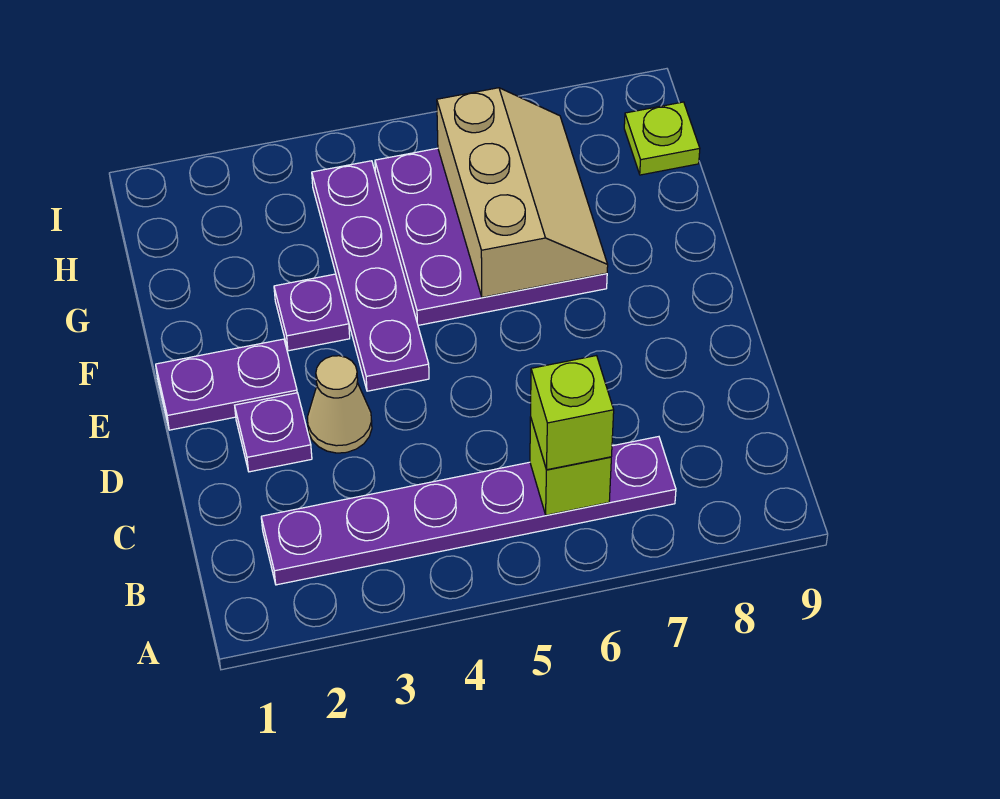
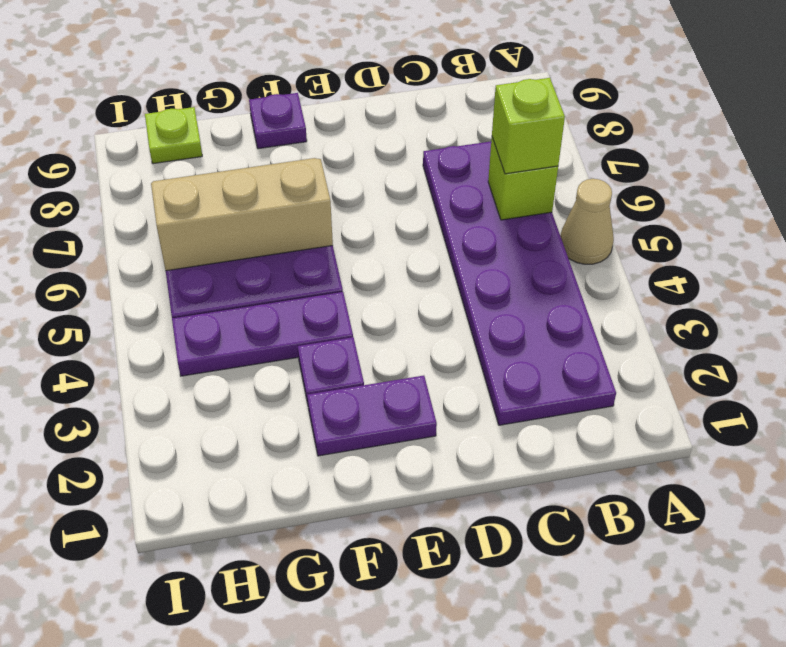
purple plate B2:B7 level 1 -> purple plate B2:C7 level 1
purple plate D2 level 1 -> purple plate F9 level 1
tan cone D3 level 1 -> tan cone A5 level 1
purple plate E1:E2 level 1 -> purple plate E2:F2 level 1
purple plate E4:H4 level 1 -> purple plate F4:H4 level 1

